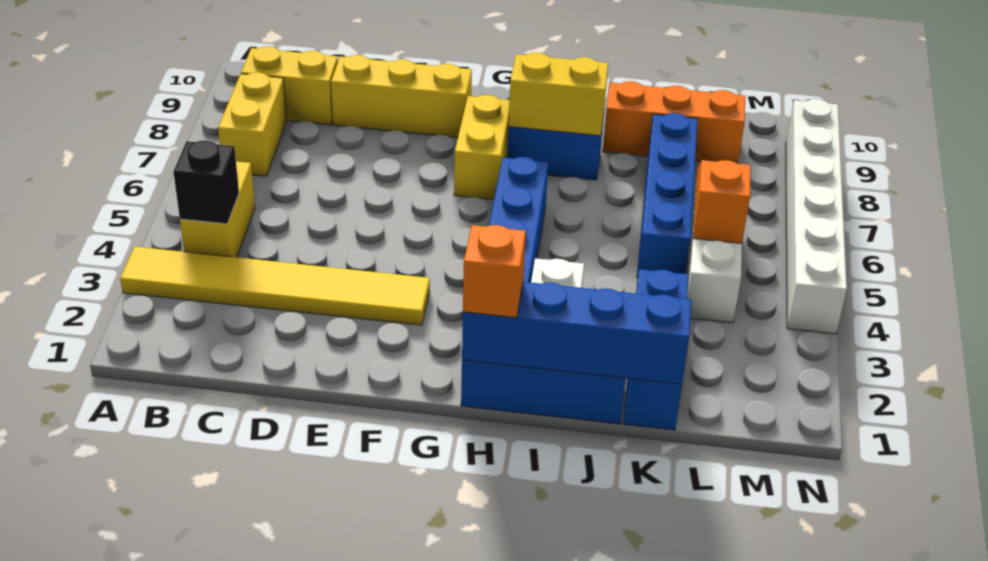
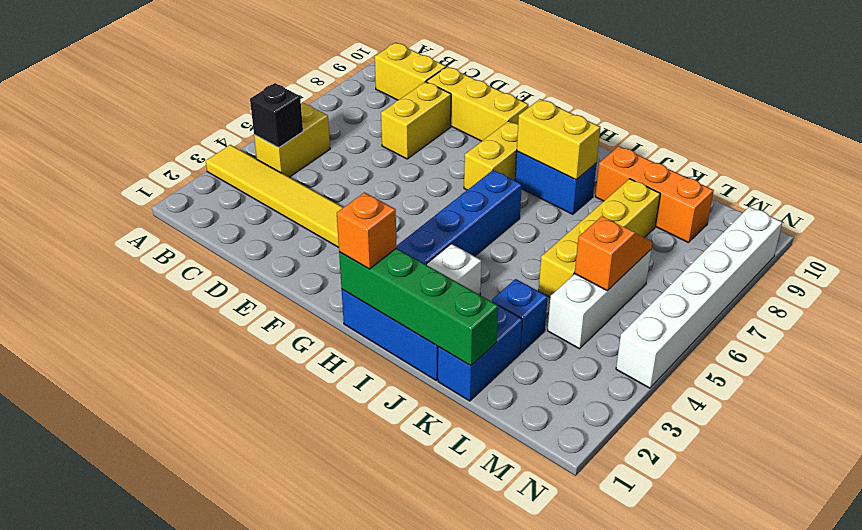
yellow brick B7:B8 level 1 -> yellow brick D7:D8 level 1
blue brick H1:K1 level 2 -> green brick H1:K1 level 2
blue brick K5:K8 level 1 -> yellow brick K5:K8 level 1

